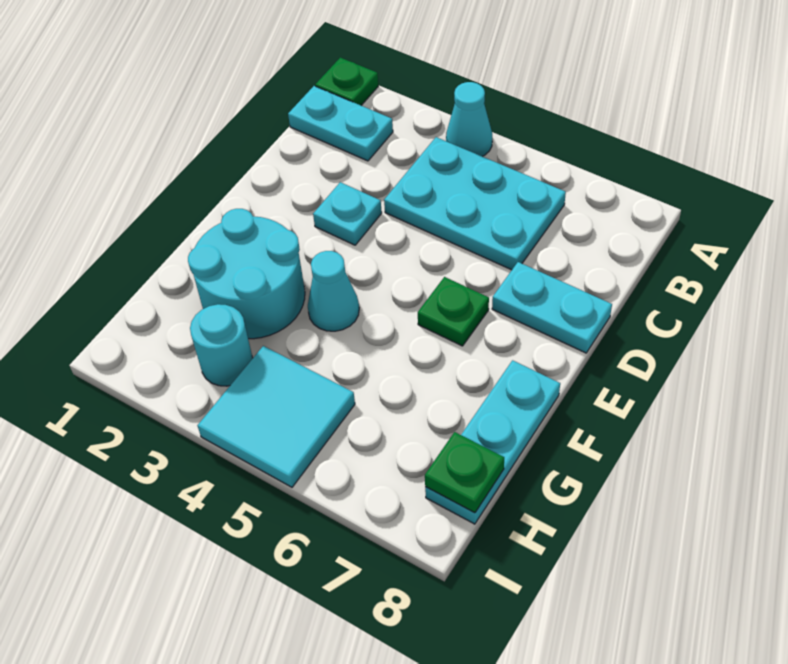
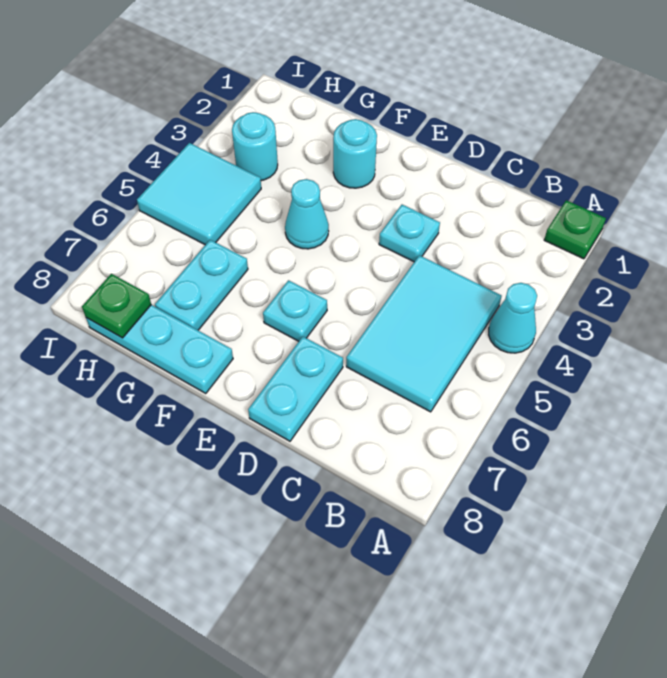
cyan plate B1:B2 level 1 -> cyan plate G6:G7 level 1
cyan plate B4:C6 level 1 -> cyan tile B4:C6 level 1
green plate E6 level 1 -> cyan plate E6 level 1
cyan round brick F2:G3 level 1 -> cyan round brick F2 level 1

